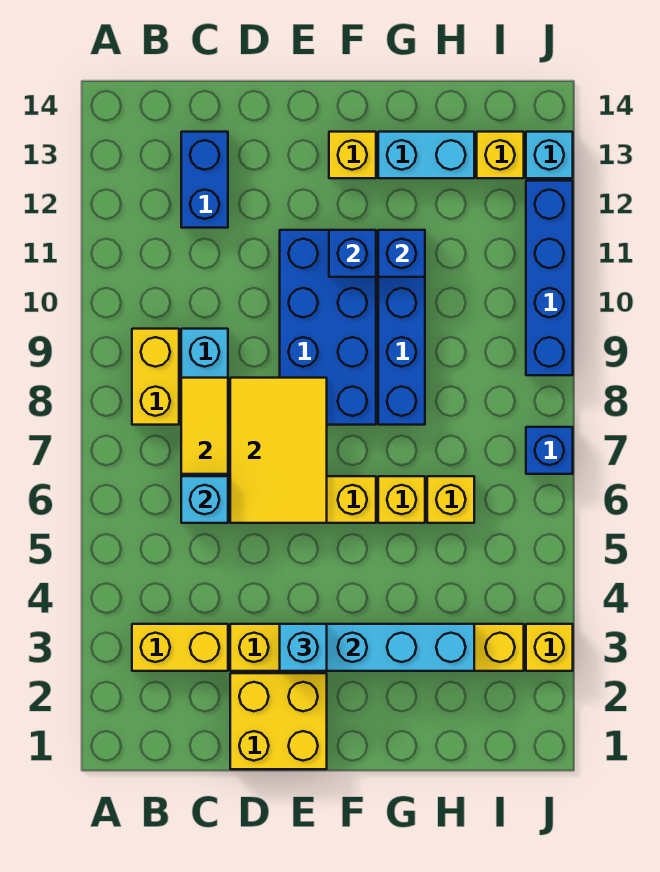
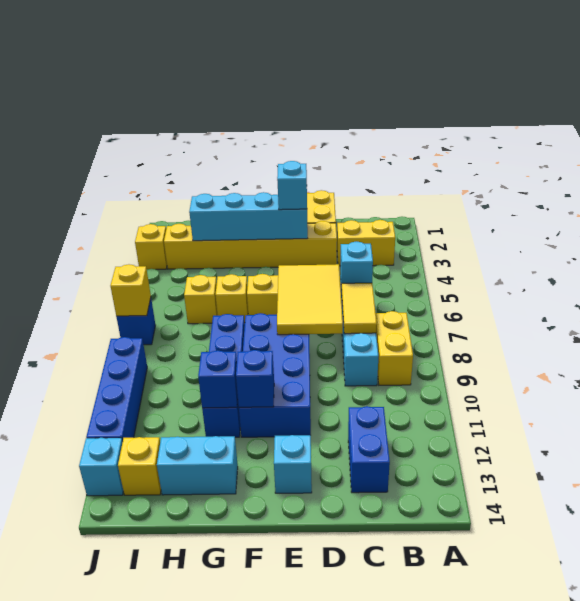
none -> cyan brick E13 level 1
yellow brick F13 level 1 -> yellow brick J7 level 2

